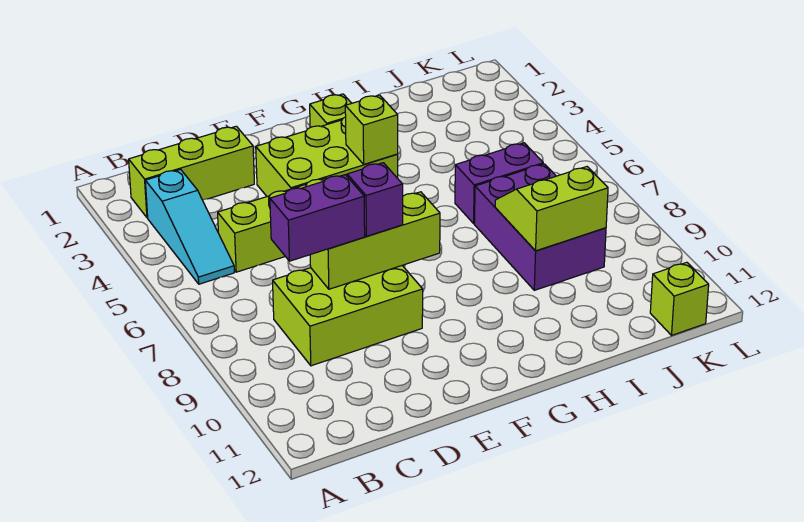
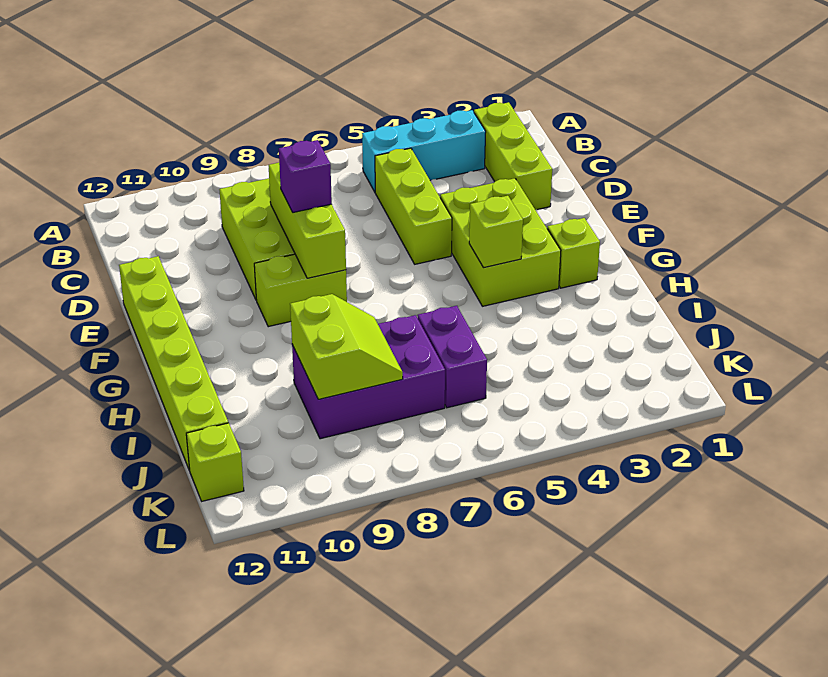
cyan slope B3:B5 level 1 top 3 -> cyan brick B3:B5 level 1
purple brick C8:D8 level 3 -> none
none -> lime brick E12:J12 level 1
none -> lime brick F8:F9 level 1

